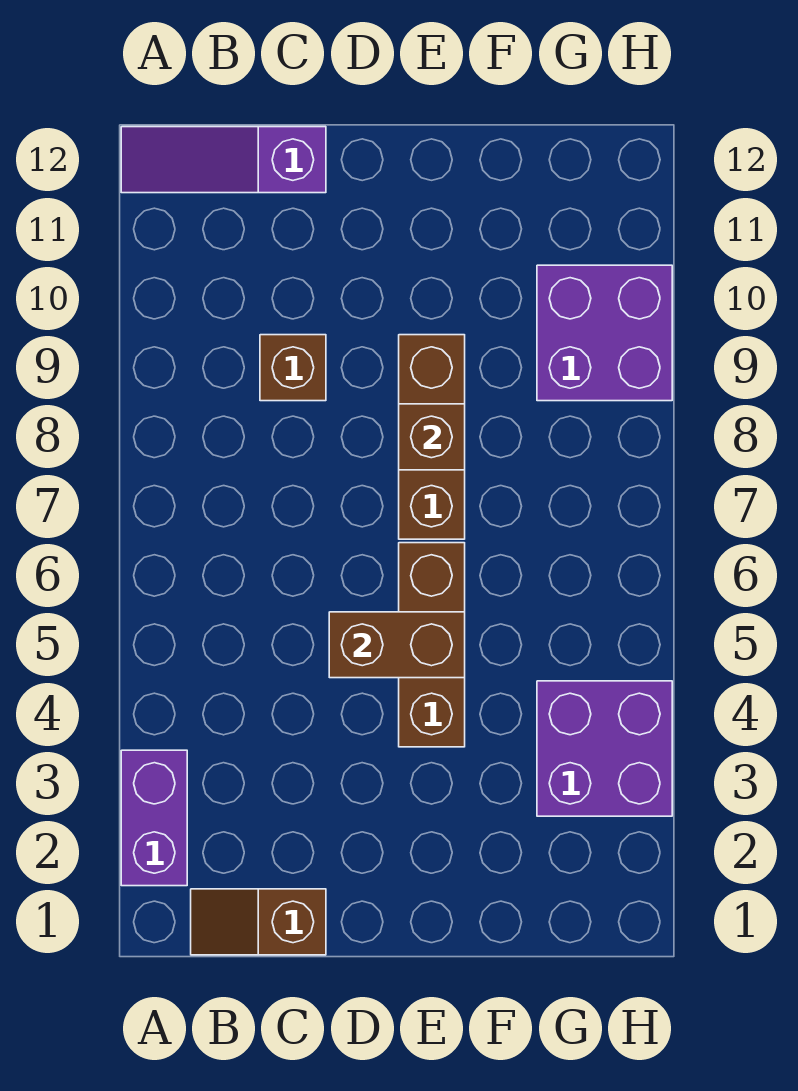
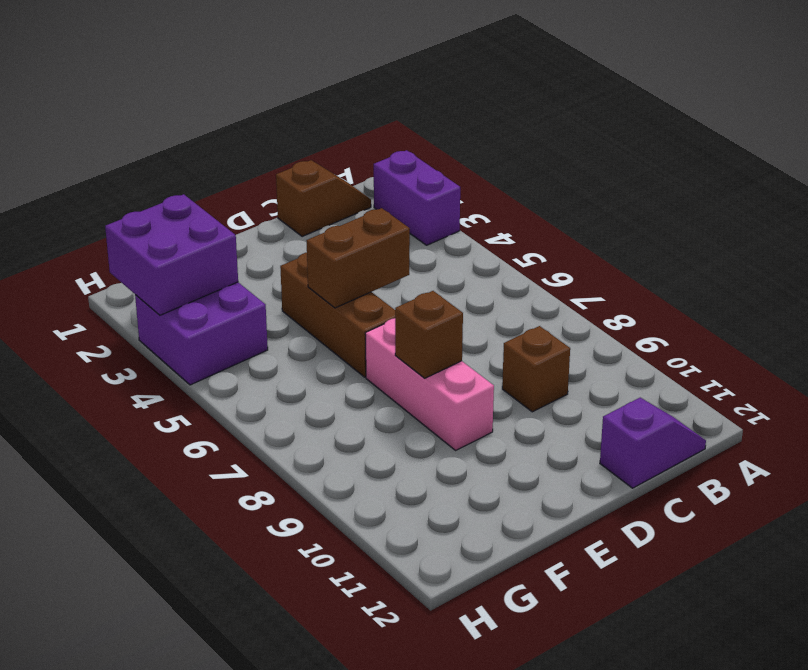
purple slope A12:C12 level 1 top C -> purple slope B12:C12 level 1 top C
brown brick E7:E9 level 1 -> pink brick E7:E9 level 1
purple brick G9:H10 level 1 -> purple brick G2:H3 level 2

